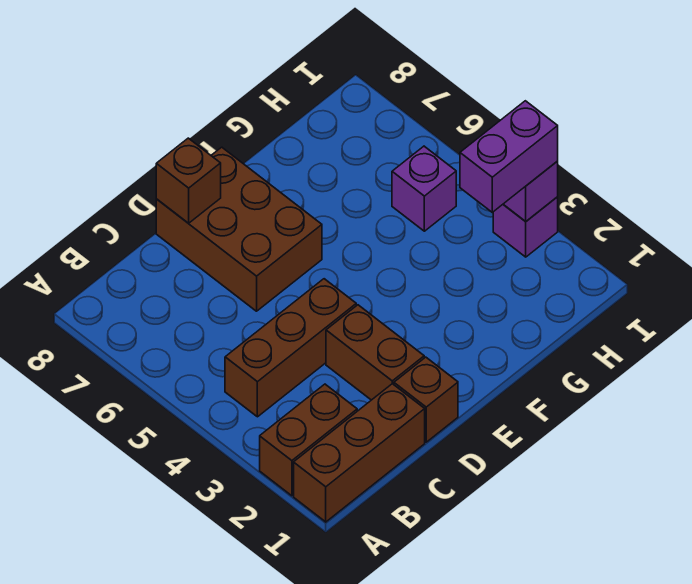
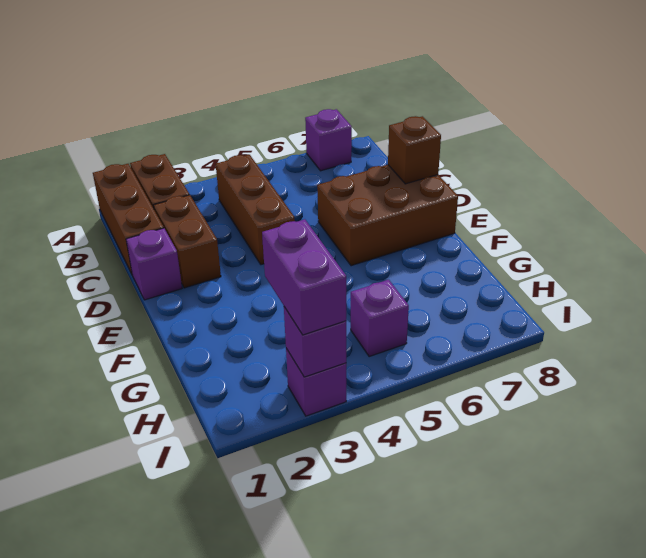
none -> purple brick A7 level 1
brown brick D1 level 1 -> purple brick D1 level 1
brown brick D2:D3 level 1 -> brown brick C2:D2 level 1

